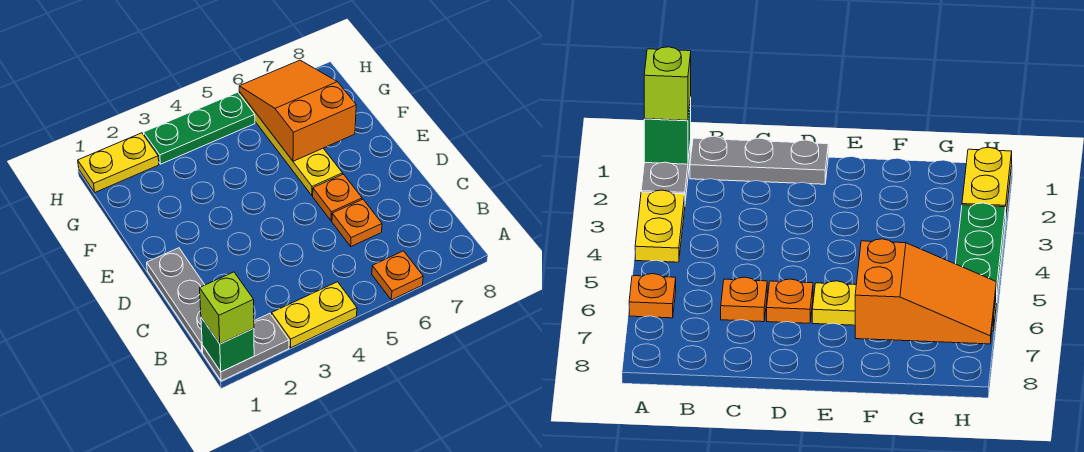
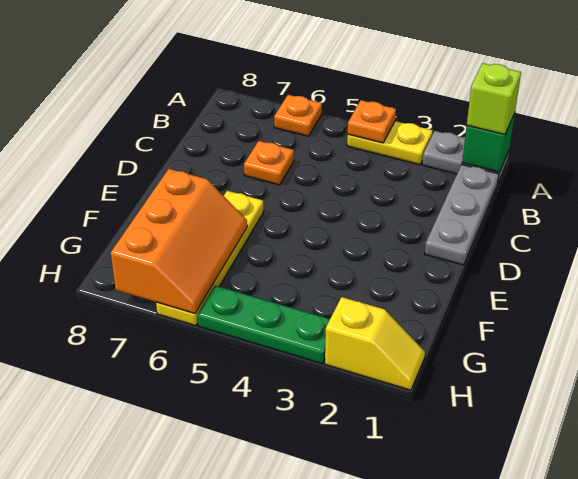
orange plate D6 level 1 -> orange plate A4 level 2
orange slope F6:H7 level 2 top F -> orange slope F6:H7 level 2 top 7
yellow plate H1:H2 level 1 -> yellow slope H1:H2 level 1 top 2

